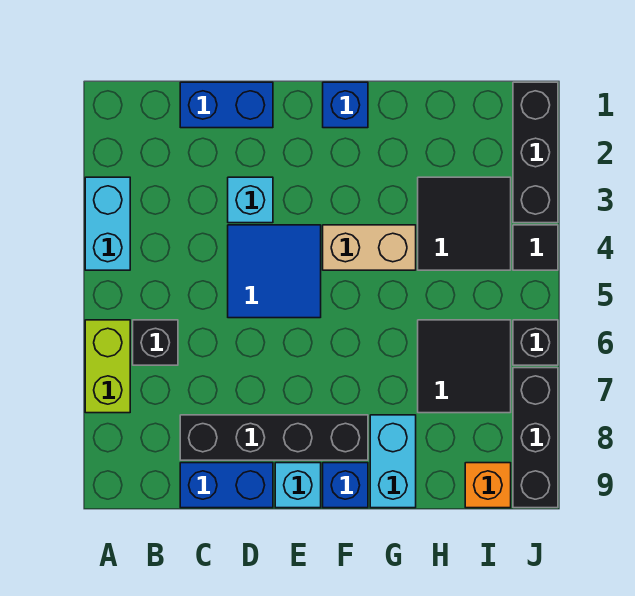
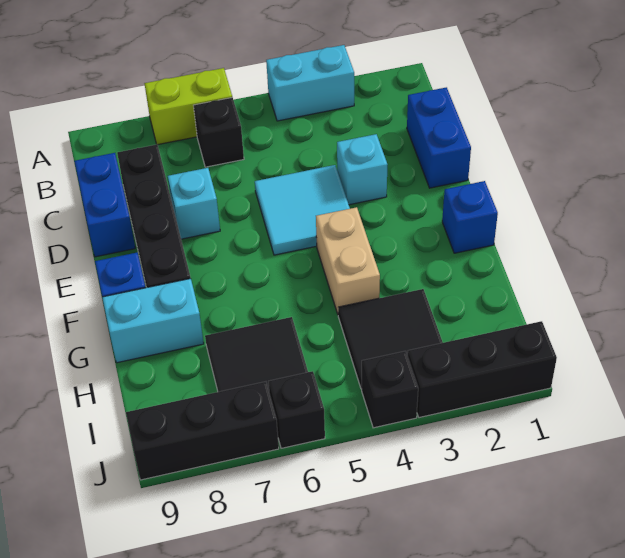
blue tile D4:E5 level 1 -> cyan tile D4:E5 level 1
cyan brick E9 level 1 -> cyan brick D7 level 1
orange brick I9 level 1 -> none
black tile J4 level 1 -> black brick J4 level 1

